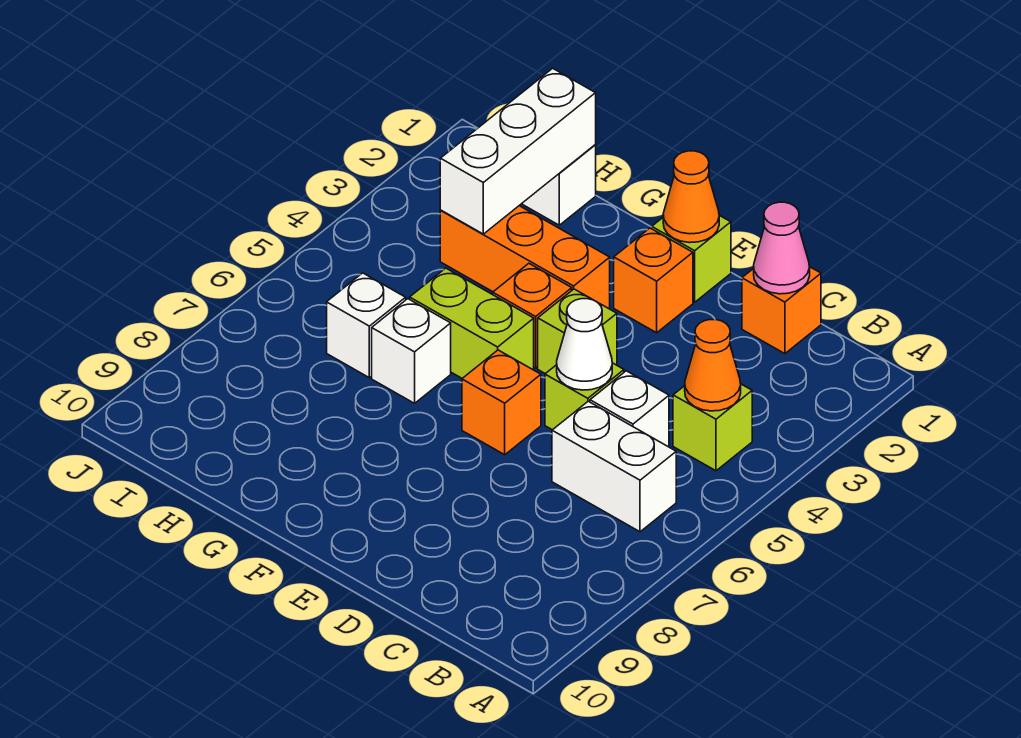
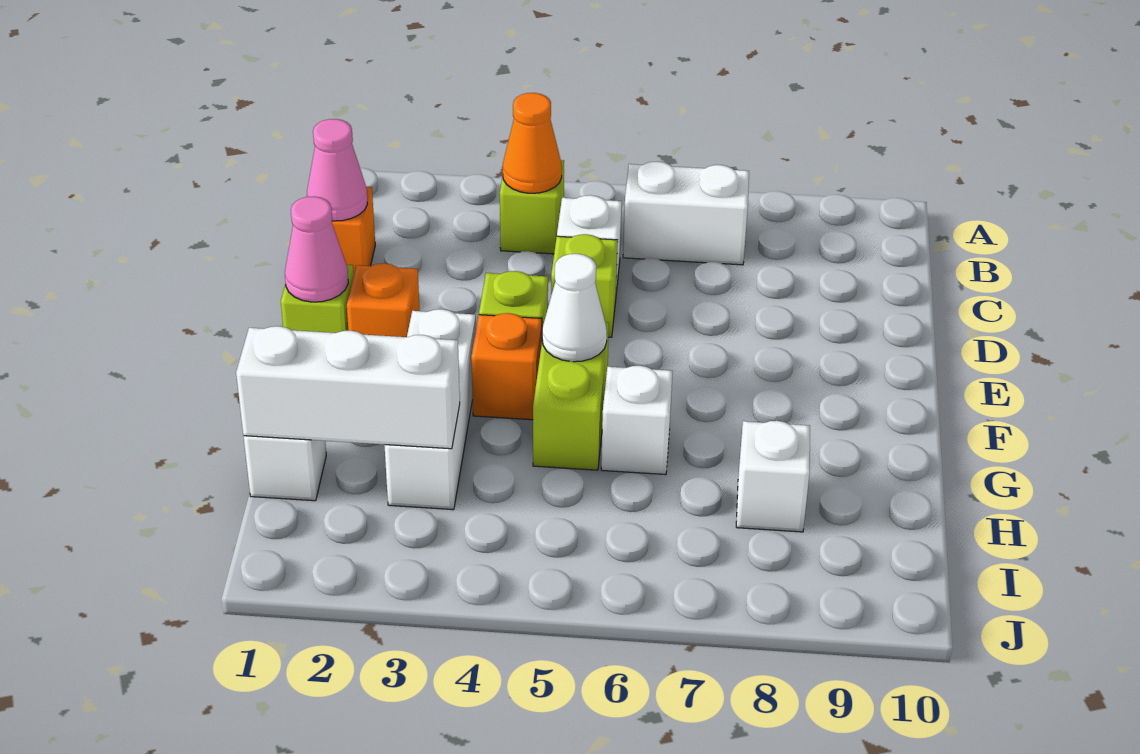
white brick B6:C6 level 1 -> white brick B6:B7 level 1
white cone D5 level 2 -> white cone F5 level 2
orange cone E1 level 2 -> pink cone E1 level 2
orange brick E6 level 1 -> none
orange brick F3:H3 level 1 -> white brick F3:H3 level 1
white brick H6 level 1 -> white brick H8 level 1

